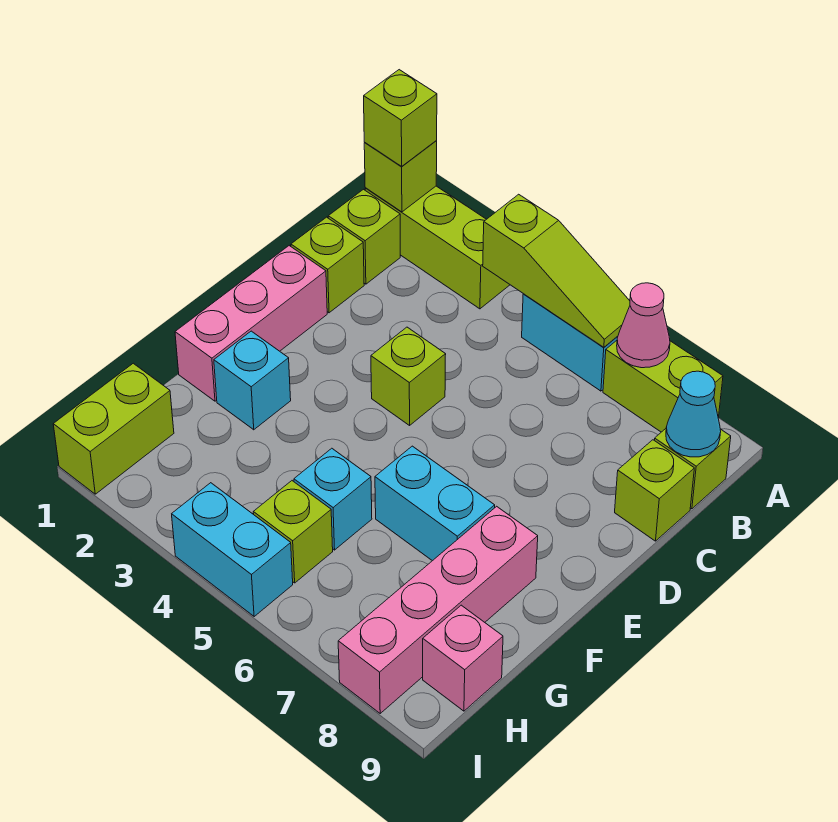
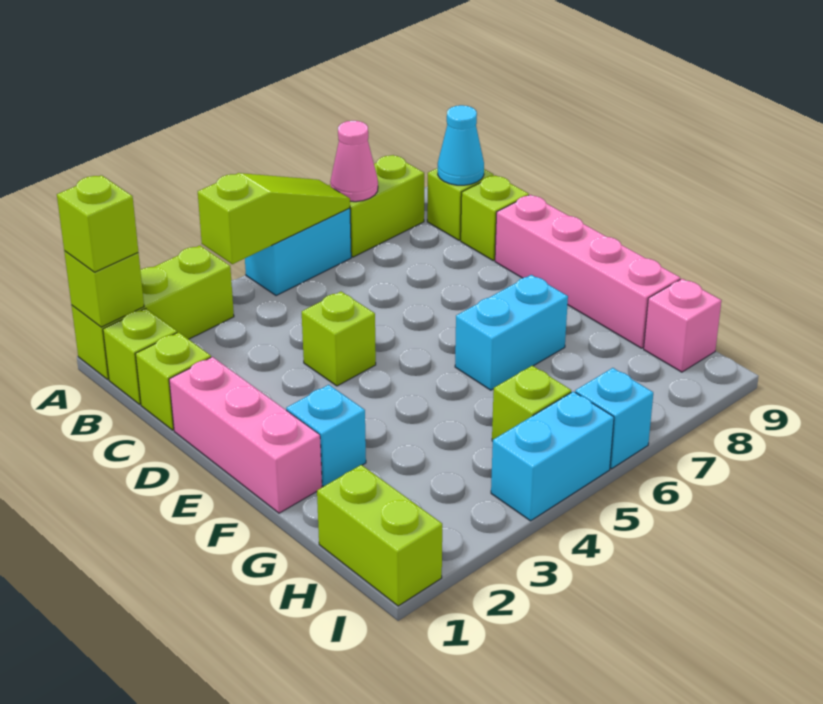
pink brick F8:I8 level 1 -> pink brick D9:G9 level 1
cyan brick G5 level 1 -> cyan brick I6 level 1

